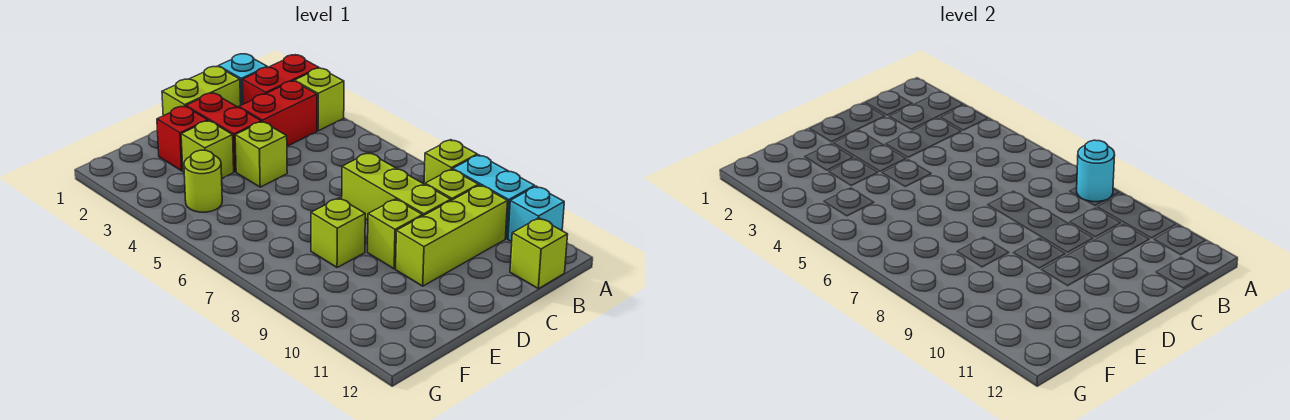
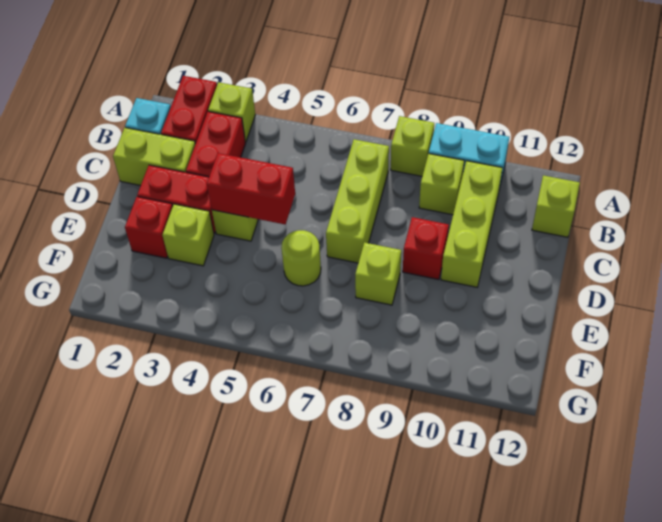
cyan round brick A8 level 2 -> none
cyan brick A11 level 1 -> none
lime brick C1:D1 level 1 -> lime brick C1:C2 level 1
lime brick C7:C9 level 1 -> lime brick B7:D7 level 1
none -> red brick D4:D5 level 2
lime brick D9 level 1 -> red brick D9 level 1
lime round brick F4 level 1 -> lime round brick E6 level 1

